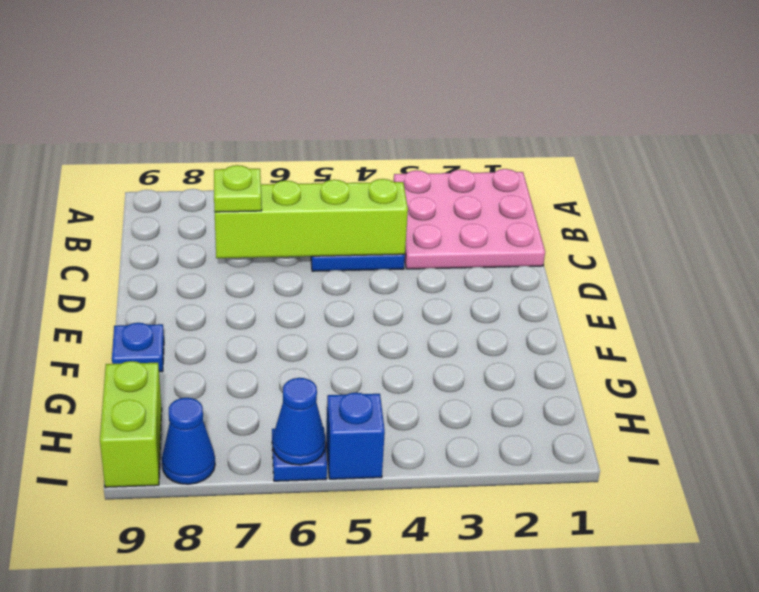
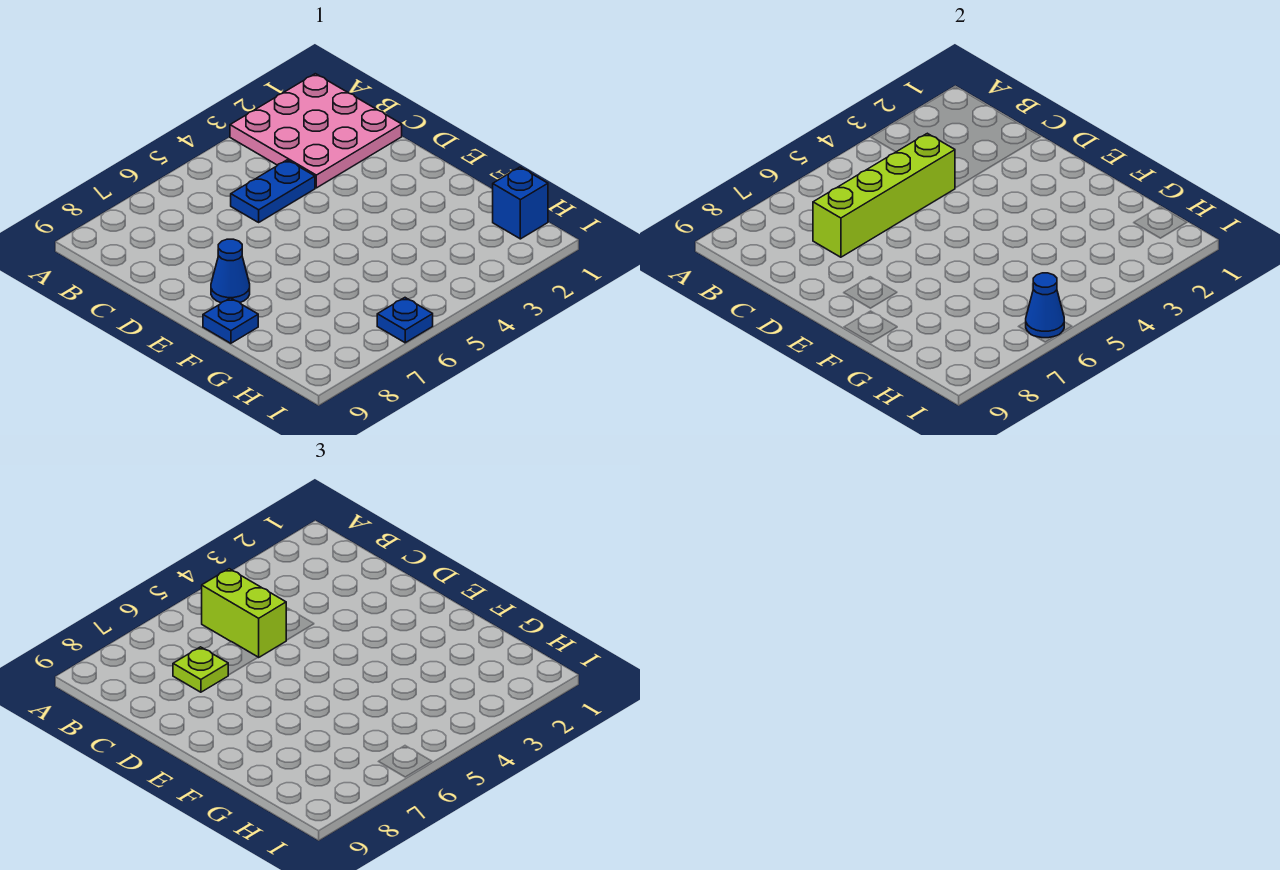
lime brick H9:I9 level 1 -> lime brick B5:C5 level 3
blue brick I5 level 1 -> blue brick H1 level 1
blue cone I8 level 1 -> blue cone E8 level 1

